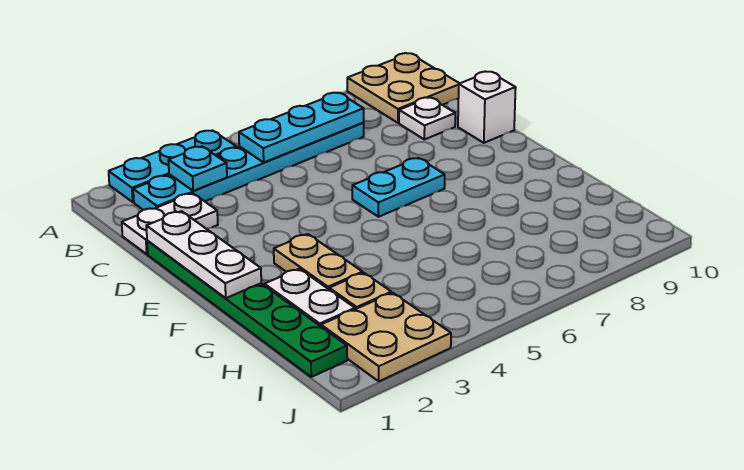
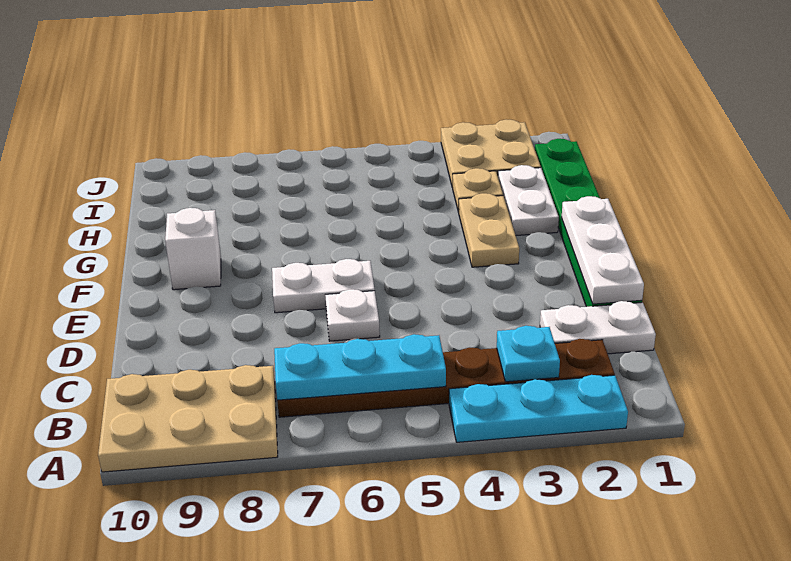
tan plate A9:B10 level 1 -> tan plate A8:B10 level 1
cyan plate B2:B7 level 1 -> brown plate B2:B7 level 1
white plate C9 level 1 -> white plate D6 level 1
white brick D10 level 1 -> white brick F9 level 1
cyan plate E6:E7 level 1 -> white plate E6:E7 level 1

